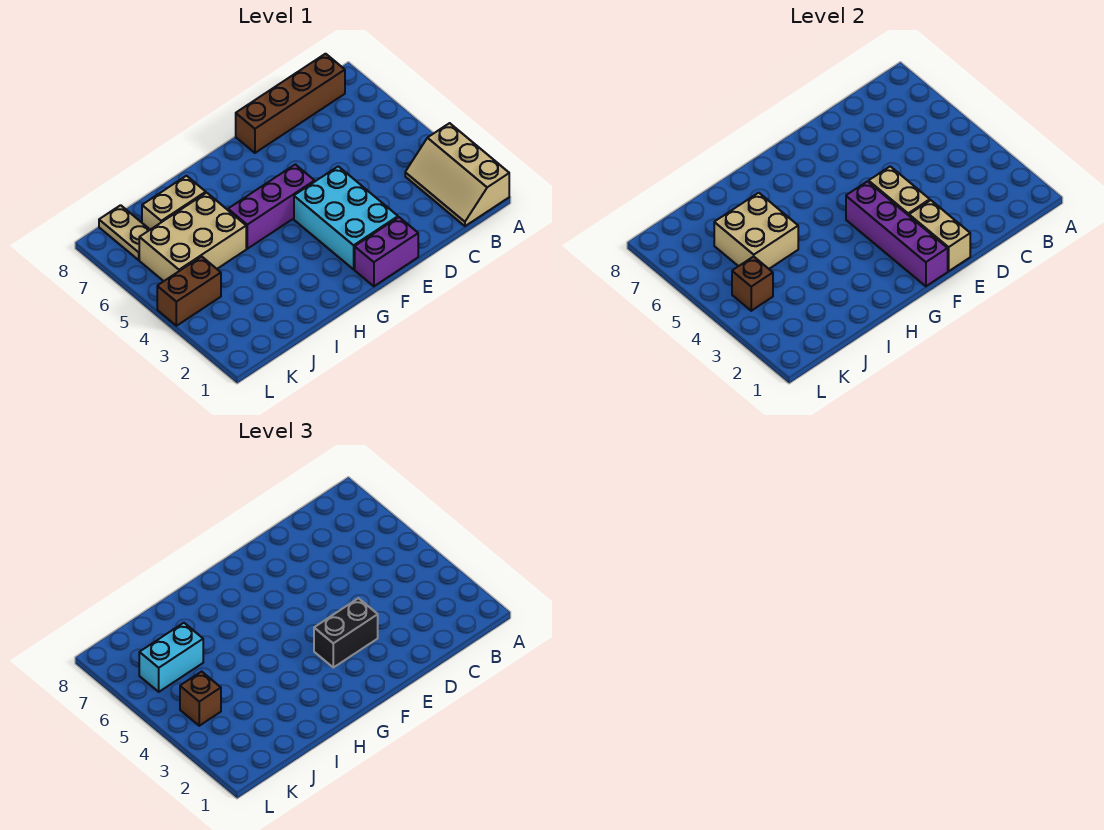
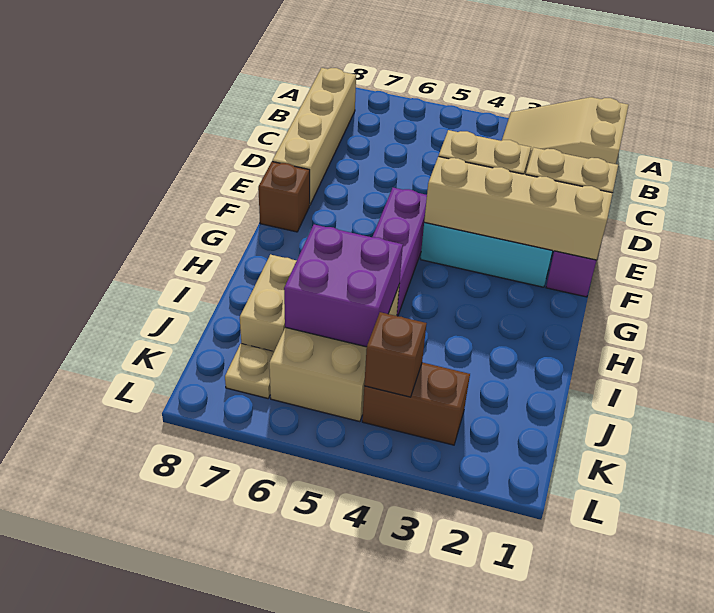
tan slope A1:B3 level 1 top A -> tan slope A1:B3 level 1 top 1
brown brick B8:E8 level 1 -> tan brick B8:E8 level 1
black brick E3:F3 level 3 -> none
purple brick F1:F4 level 2 -> tan brick F1:F4 level 2
tan brick I5:J6 level 2 -> purple brick I5:J6 level 2
cyan brick J6:K6 level 3 -> none
brown brick K4:L4 level 1 -> brown brick K3:K4 level 1
brown brick K4 level 3 -> brown brick F8 level 1
tan plate K7:K8 level 1 -> tan plate K7 level 1

